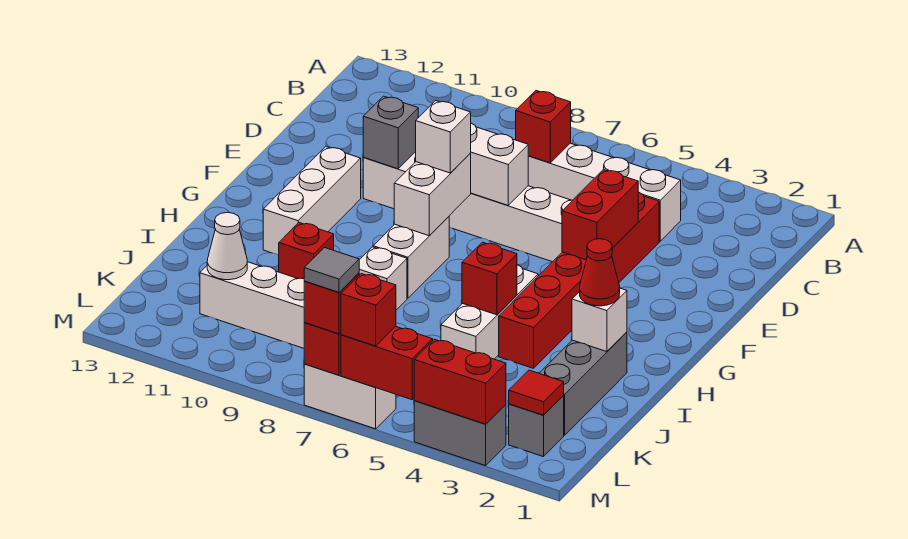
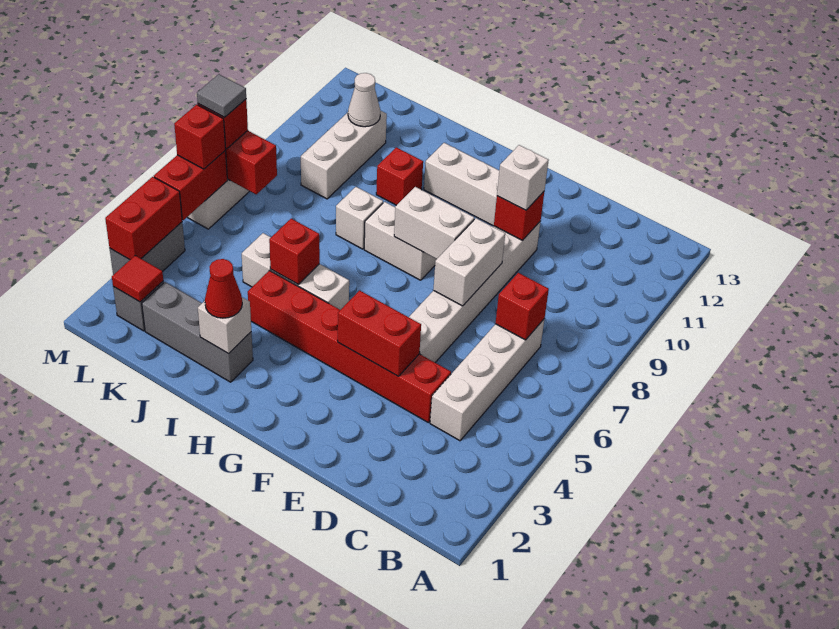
grey brick E10 level 2 -> red brick E10 level 2
white brick F8 level 3 -> white brick E10 level 3

